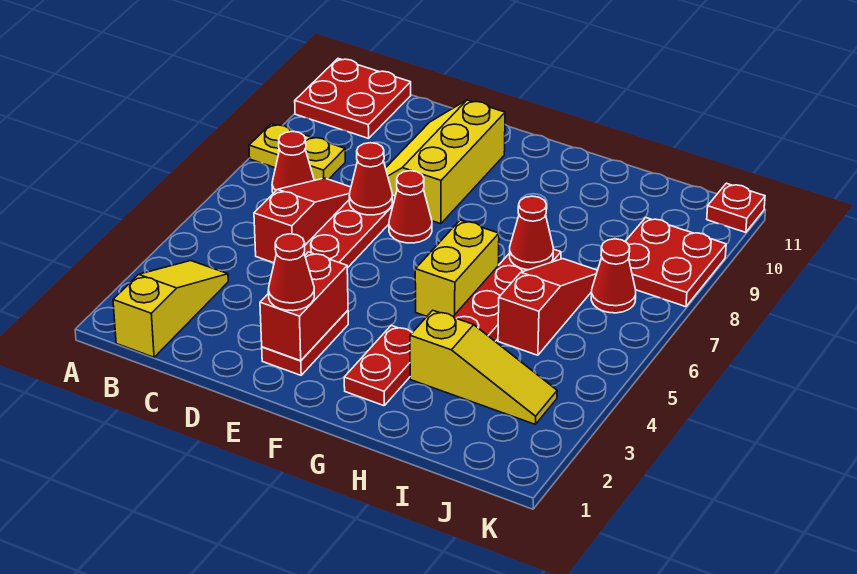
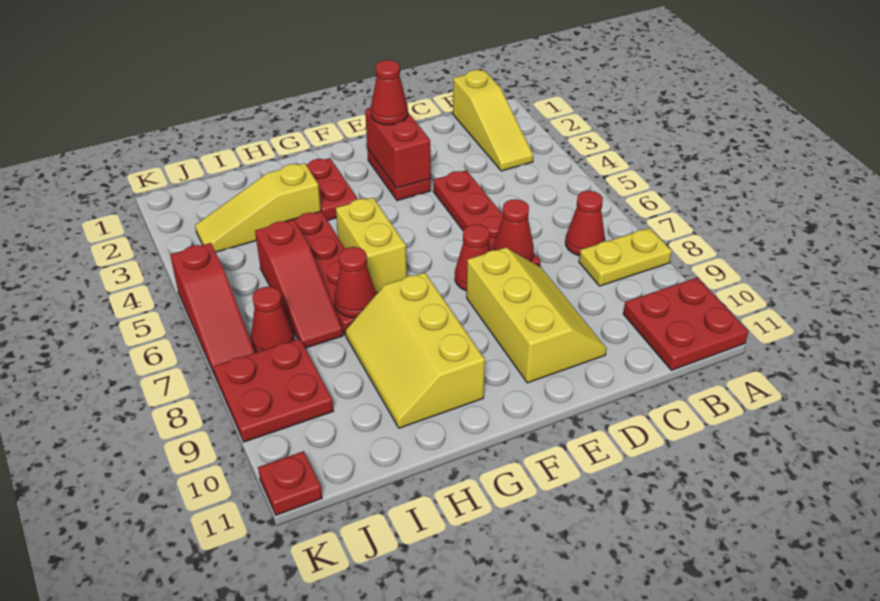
red slope C5:C7 level 1 top 5 -> red slope K5:K7 level 1 top 5
none -> yellow slope G8:H10 level 1 top G

